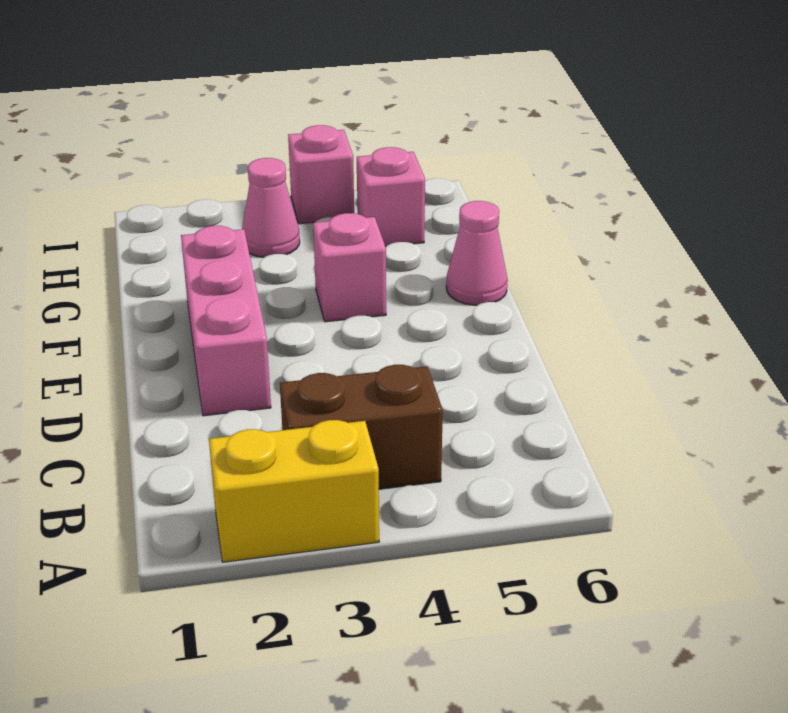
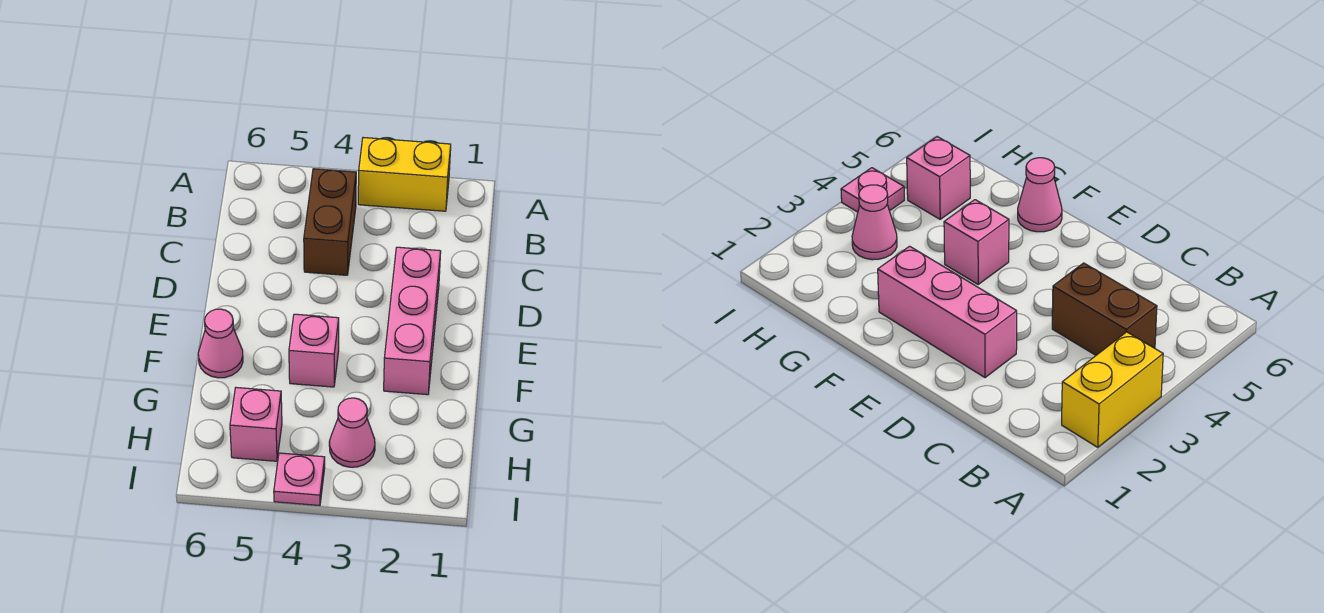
brown brick B3:B4 level 1 -> brown brick B4:C4 level 1
pink brick I4 level 1 -> pink plate I4 level 1

